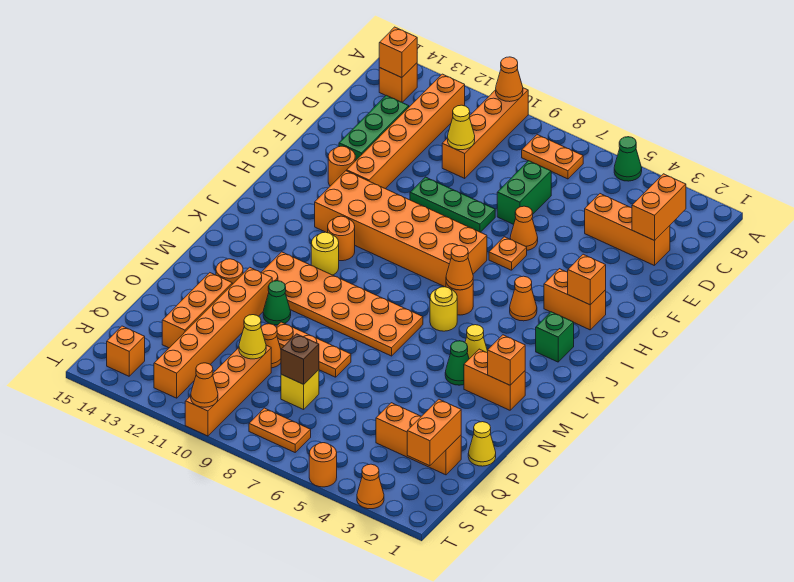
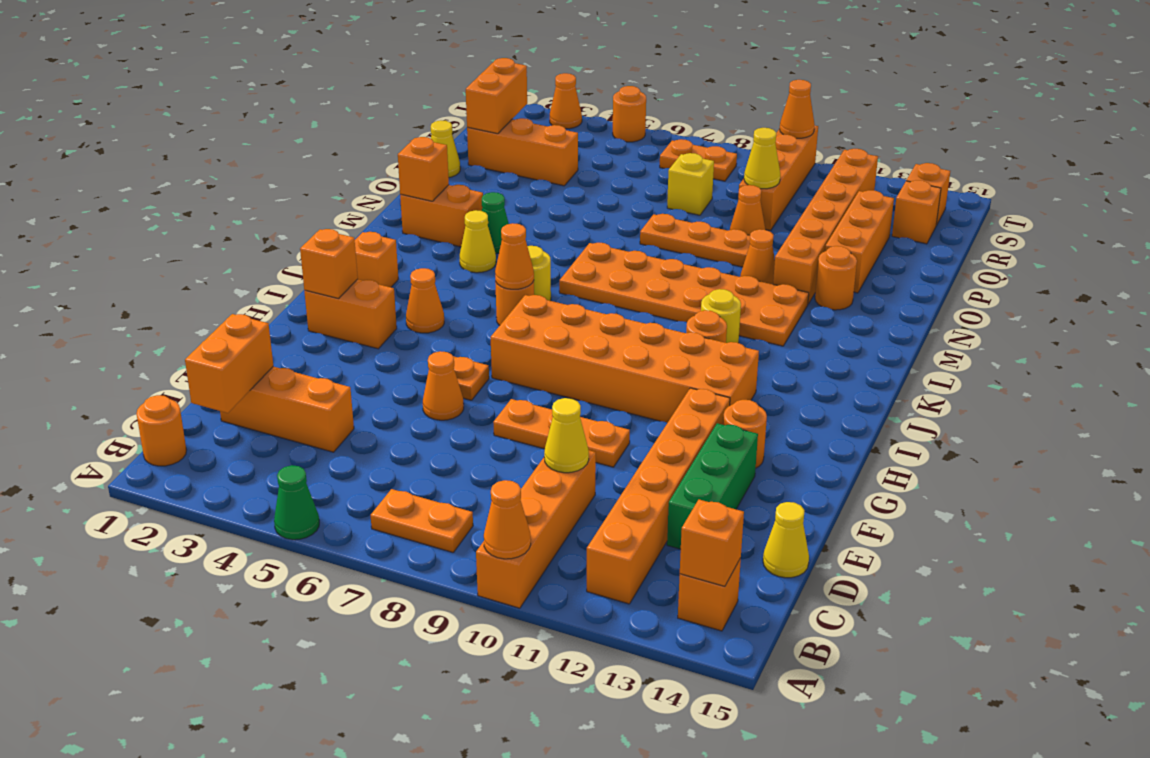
none -> orange round brick B1 level 1
green brick D7:E7 level 1 -> none
none -> yellow cone D15 level 1
green plate F8:F10 level 1 -> orange plate F8:F10 level 1
green brick J2 level 1 -> orange brick J2 level 1
green cone N11 level 1 -> orange cone N11 level 1
brown brick Q8 level 2 -> none
none -> orange brick R14 level 1

